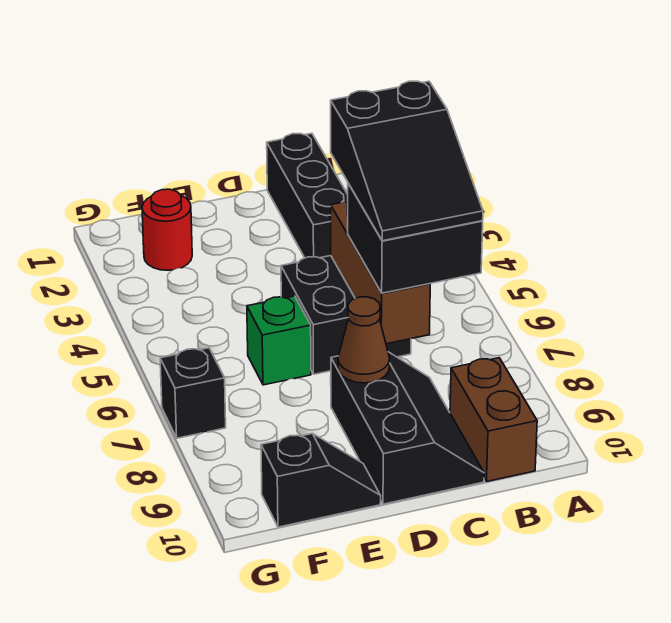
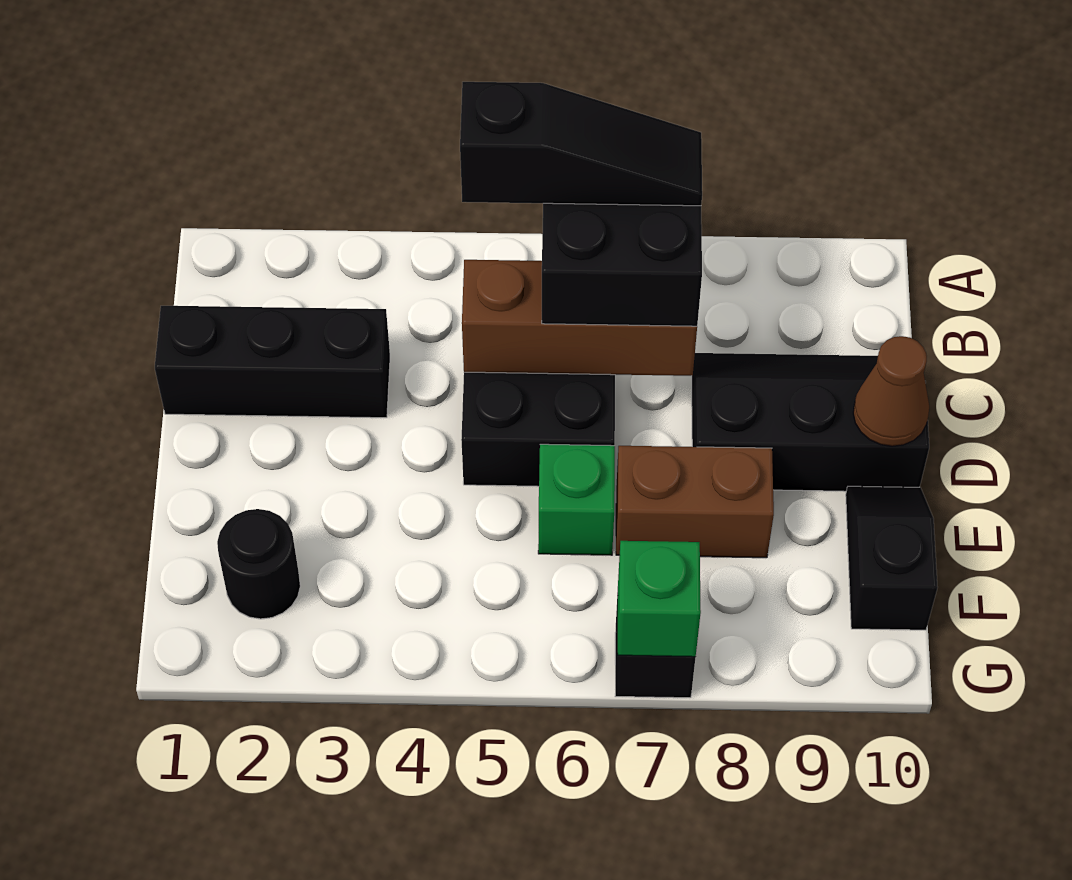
black slope B5:C7 level 4 top 5 -> black slope B5:B7 level 4 top 5
brown brick B9:B10 level 1 -> brown brick E7:E8 level 1
brown cone D8 level 2 -> brown cone D10 level 2
red round brick F2 level 1 -> black round brick F2 level 1
none -> green brick G7 level 2

